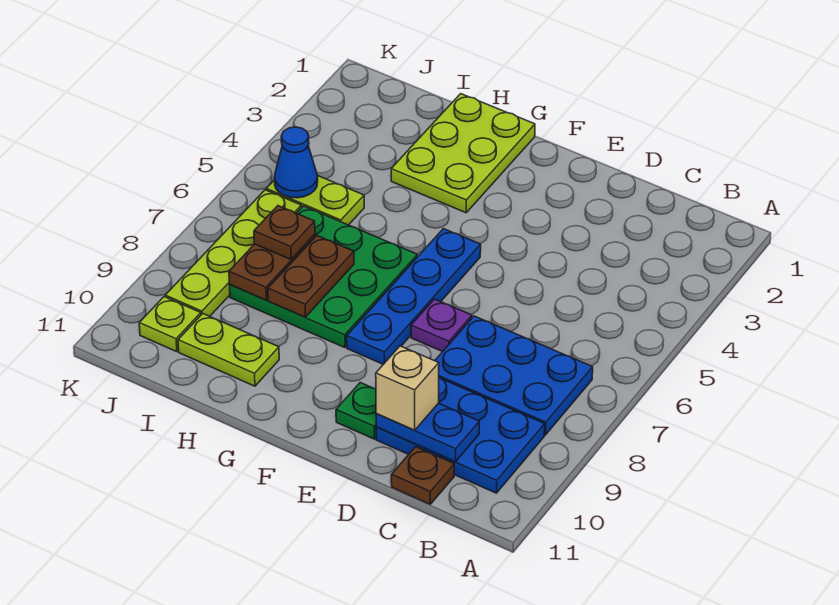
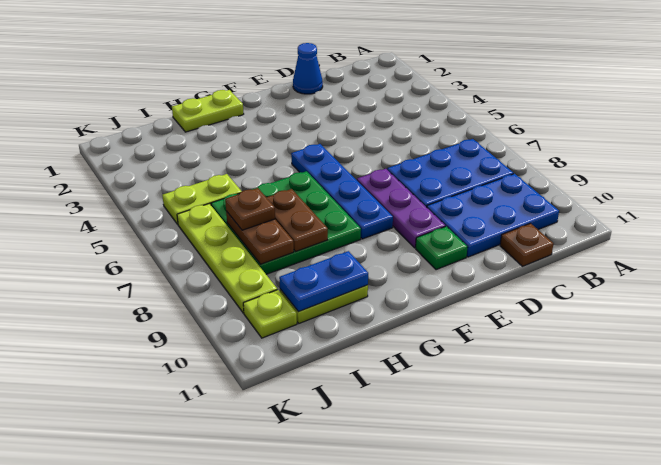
blue plate C10:D10 level 2 -> blue plate H10:I10 level 2
tan brick D10 level 3 -> none
purple plate E7 level 1 -> purple plate E7:E9 level 1
lime plate G1:H3 level 1 -> lime plate G1:H1 level 1
blue cone J5 level 2 -> blue cone D1 level 1

